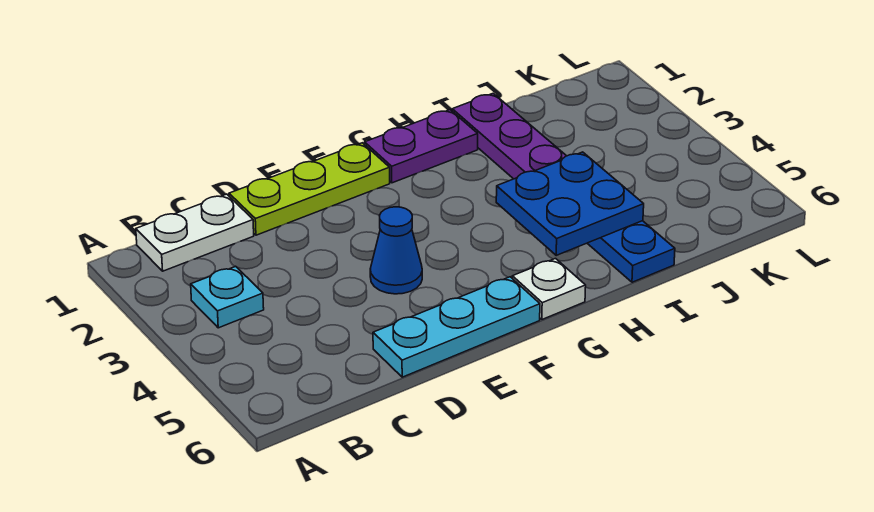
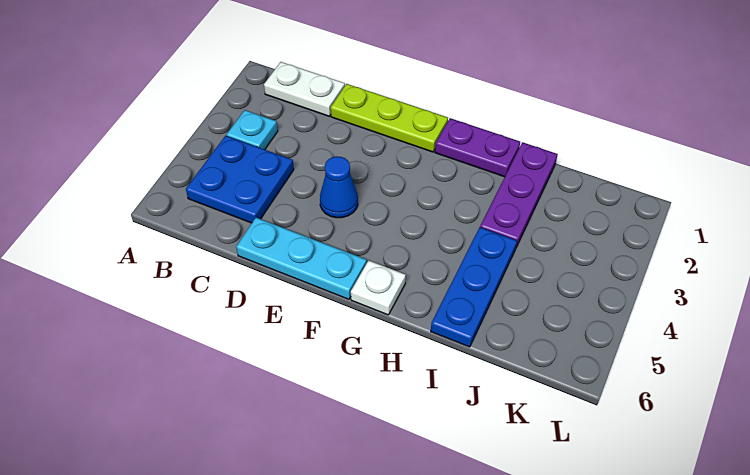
blue plate H4:I5 level 2 -> blue plate B4:C5 level 1

